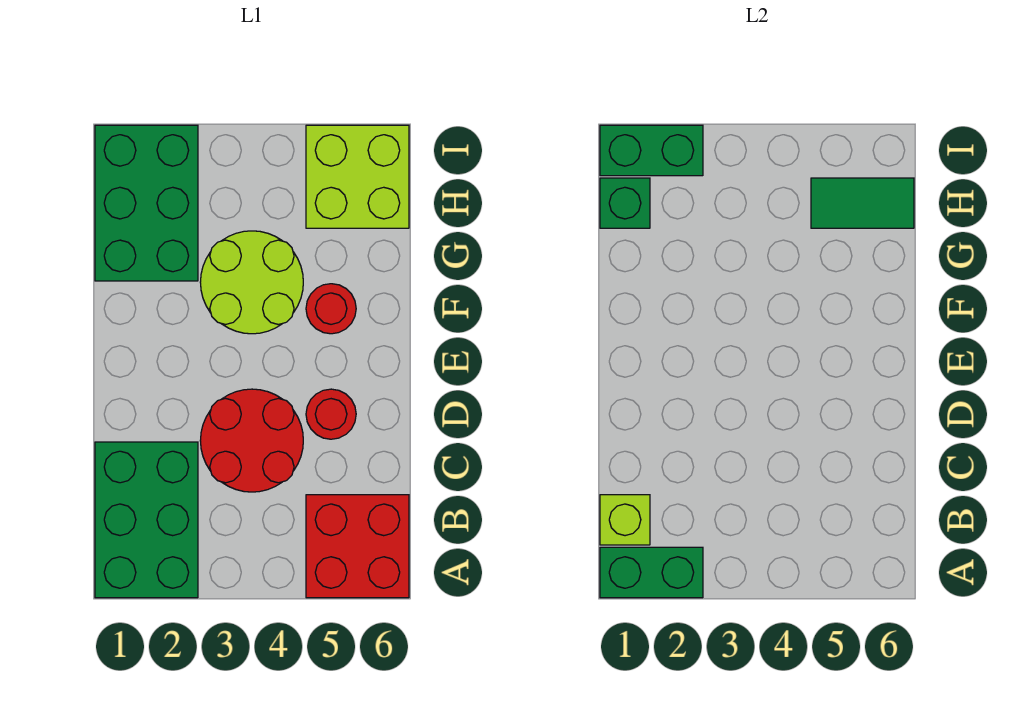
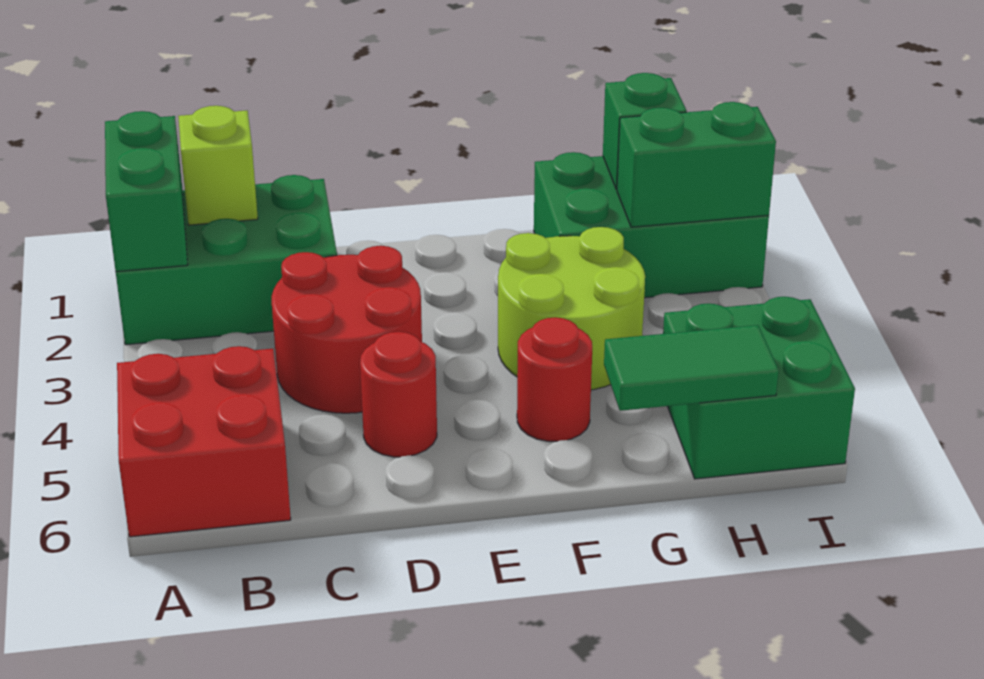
lime brick H5:I6 level 1 -> green brick H5:I6 level 1
green tile H5:H6 level 2 -> green tile G6:H6 level 2
green brick I1:I2 level 2 -> green brick H2:I2 level 2

